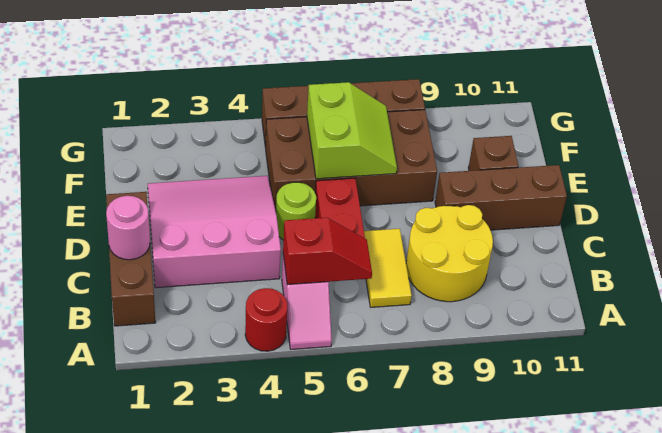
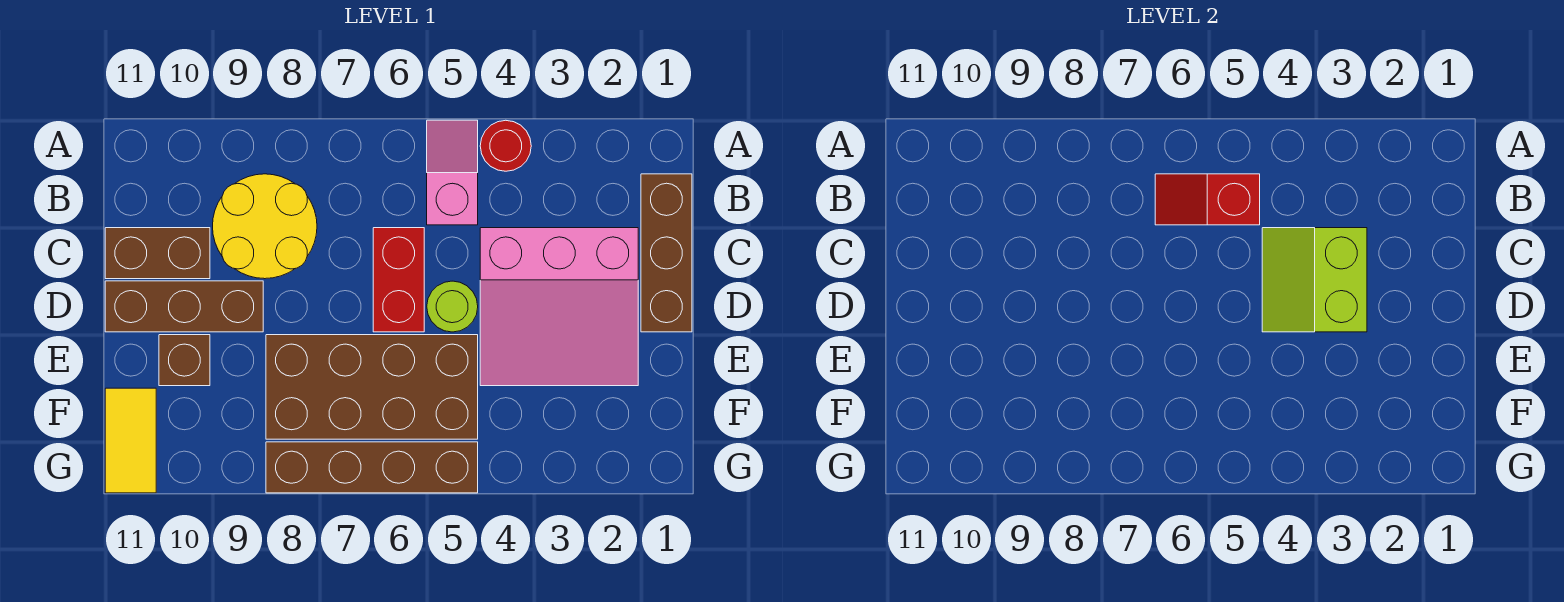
yellow tile B7:C7 level 1 -> yellow tile F11:G11 level 1
pink round brick C1 level 2 -> none
none -> brown brick C10:C11 level 1
lime slope E6:F7 level 2 top 6 -> lime slope C3:D4 level 2 top 3

